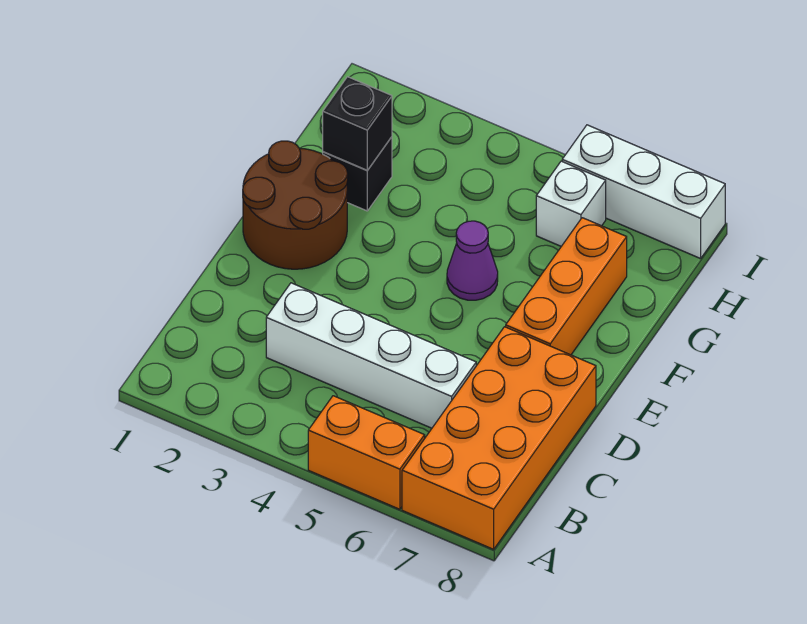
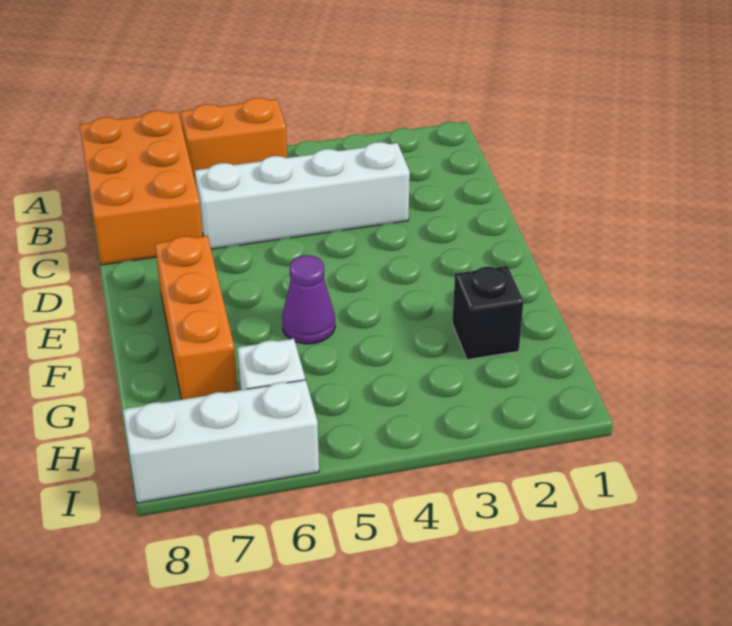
orange brick A7:D8 level 1 -> orange brick A7:C8 level 1
brown round brick E1:F2 level 1 -> none
black brick G2 level 2 -> none

